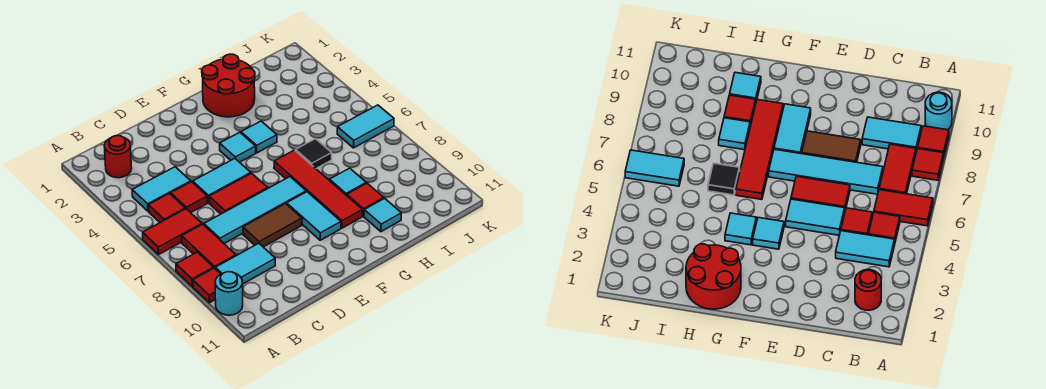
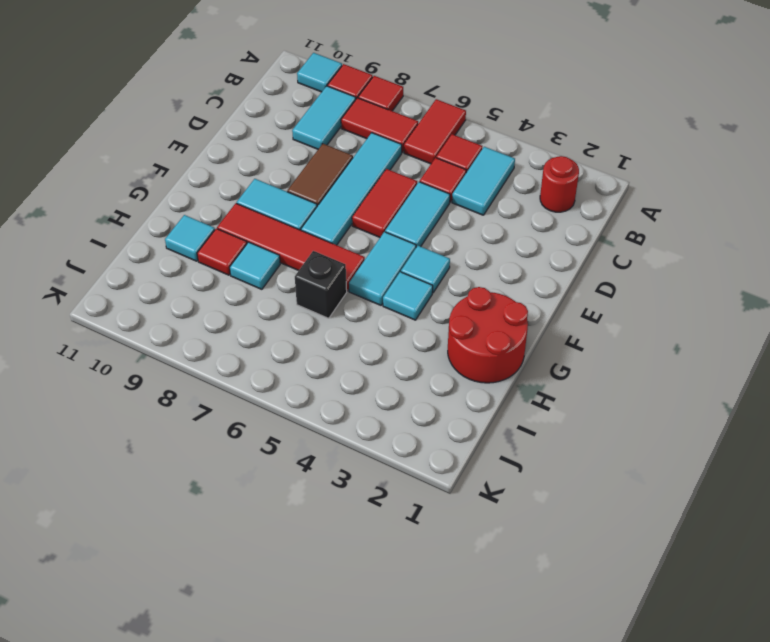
cyan round brick A10 level 1 -> cyan tile A10 level 1
black tile H6 level 1 -> black brick H6 level 1
cyan tile J6:K6 level 1 -> cyan tile F5:G5 level 1

